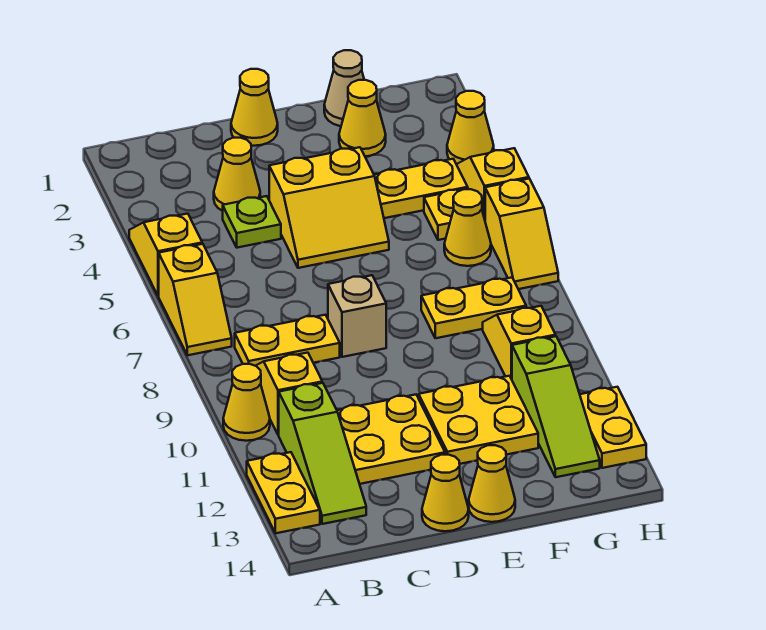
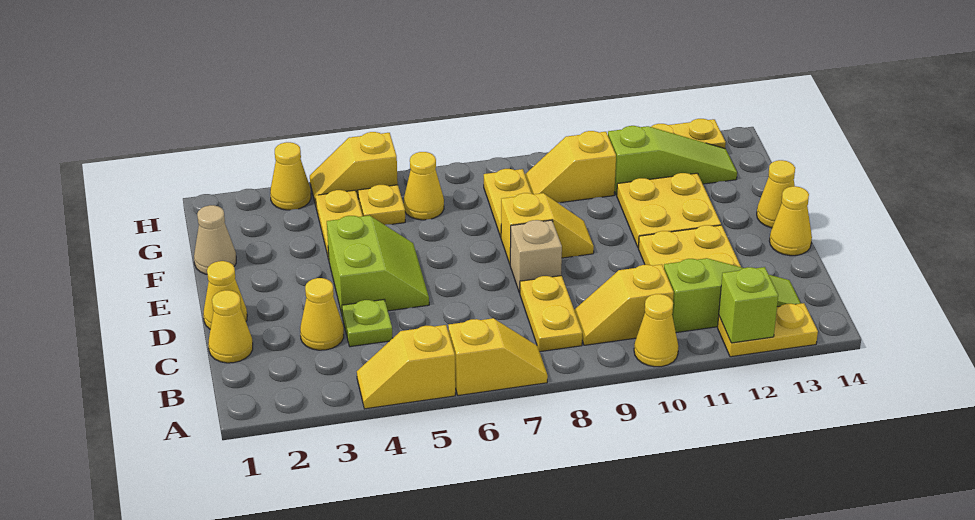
none -> lime brick A12 level 2
yellow slope D4:E5 level 1 top 4 -> lime slope D4:E5 level 1 top 4
yellow cone F2 level 1 -> yellow cone C1 level 1
yellow slope H6:H7 level 1 top 6 -> yellow slope E8:E9 level 1 top 8

